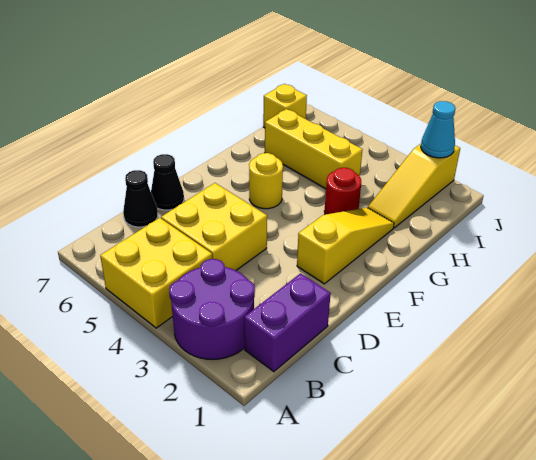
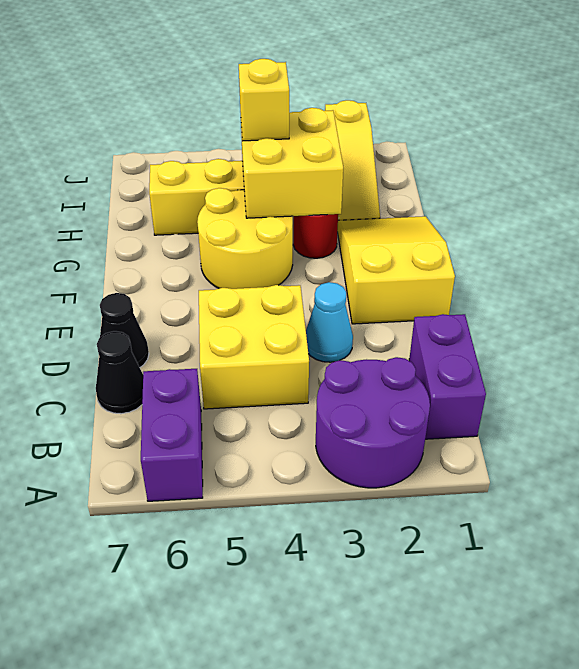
yellow brick A4:B5 level 1 -> yellow brick G3:H4 level 2
none -> purple brick A6:B6 level 1
yellow slope E2:G2 level 1 top E -> yellow slope E1:G2 level 1 top E
yellow round brick F5 level 1 -> yellow round brick F4:G5 level 1
yellow brick I7 level 1 -> yellow brick H4 level 3
cyan cone J2 level 2 -> cyan cone D3 level 1

